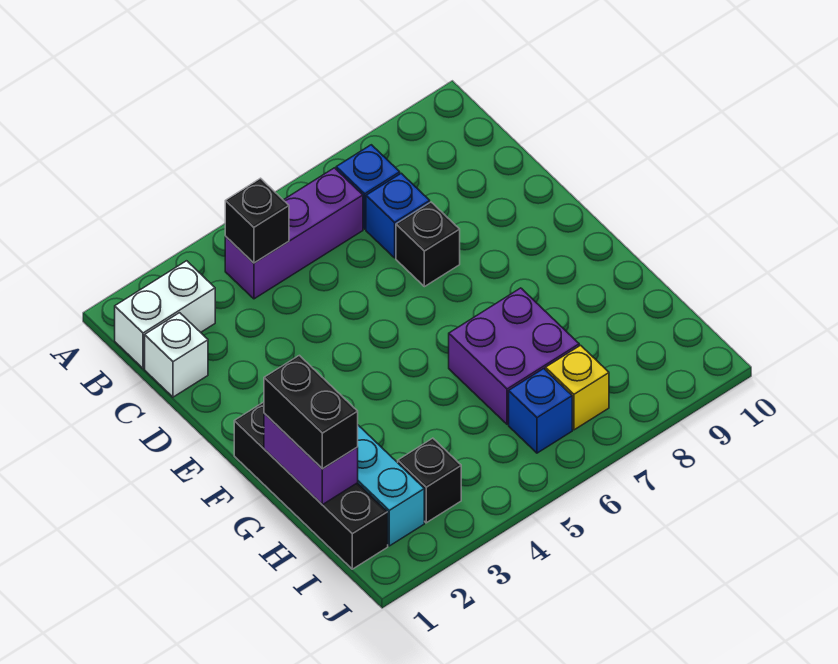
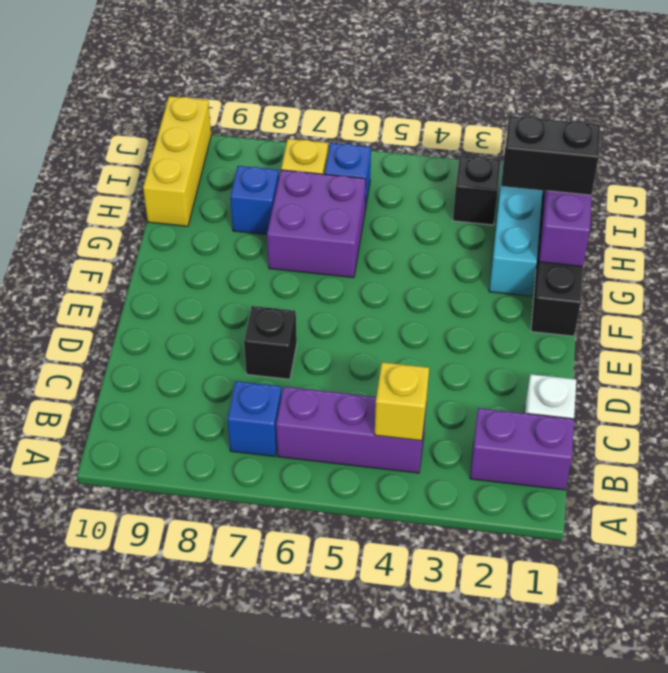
white brick B1:B2 level 1 -> purple brick B1:B2 level 1
black brick B4 level 2 -> yellow brick B4 level 2
blue brick C7 level 1 -> blue brick H8 level 1
black brick G1:H1 level 3 -> black brick H1:H2 level 3
none -> yellow brick H10:J10 level 1

